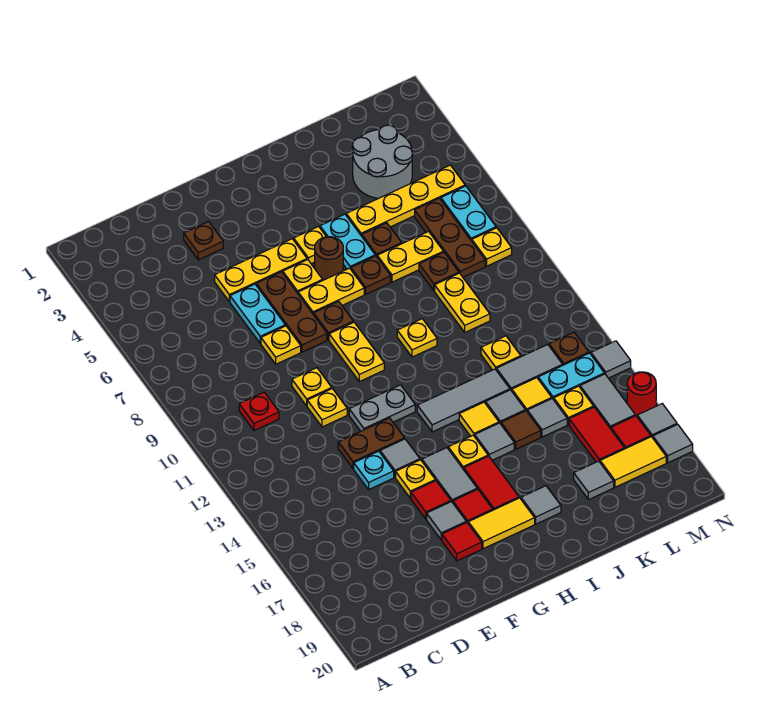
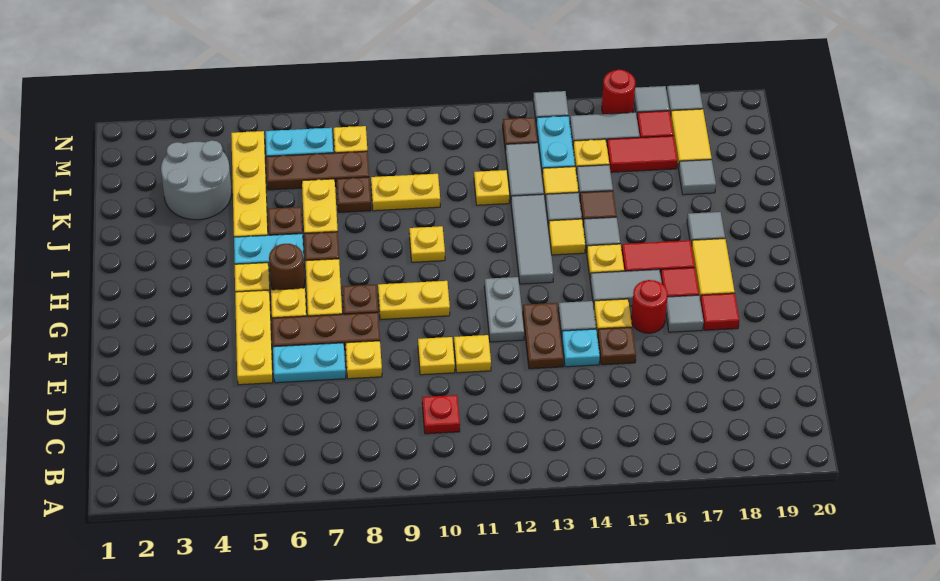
brown plate E3 level 1 -> brown plate E15 level 1
red tile F16 level 1 -> red round brick F16 level 1

